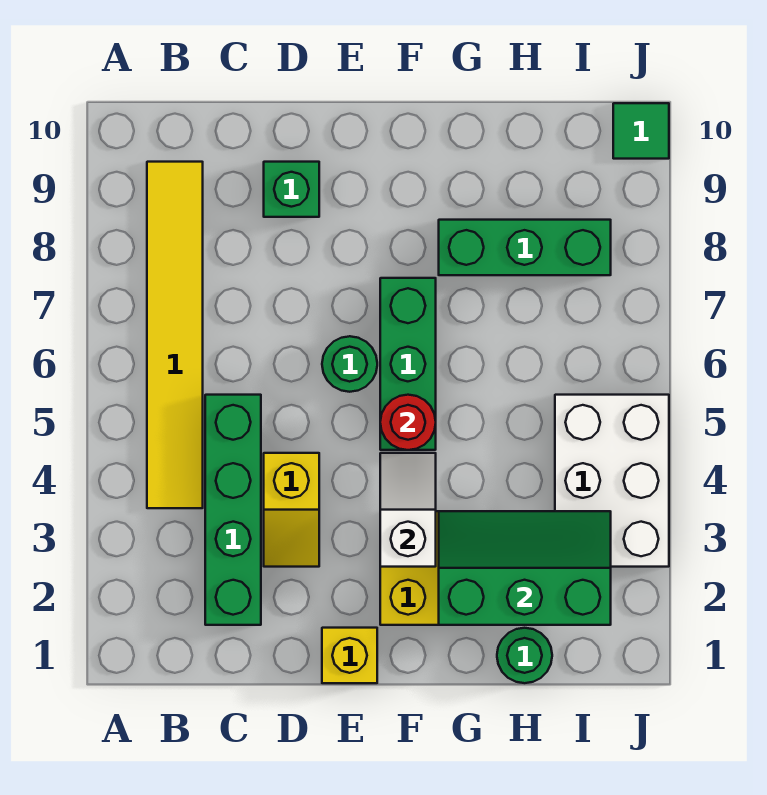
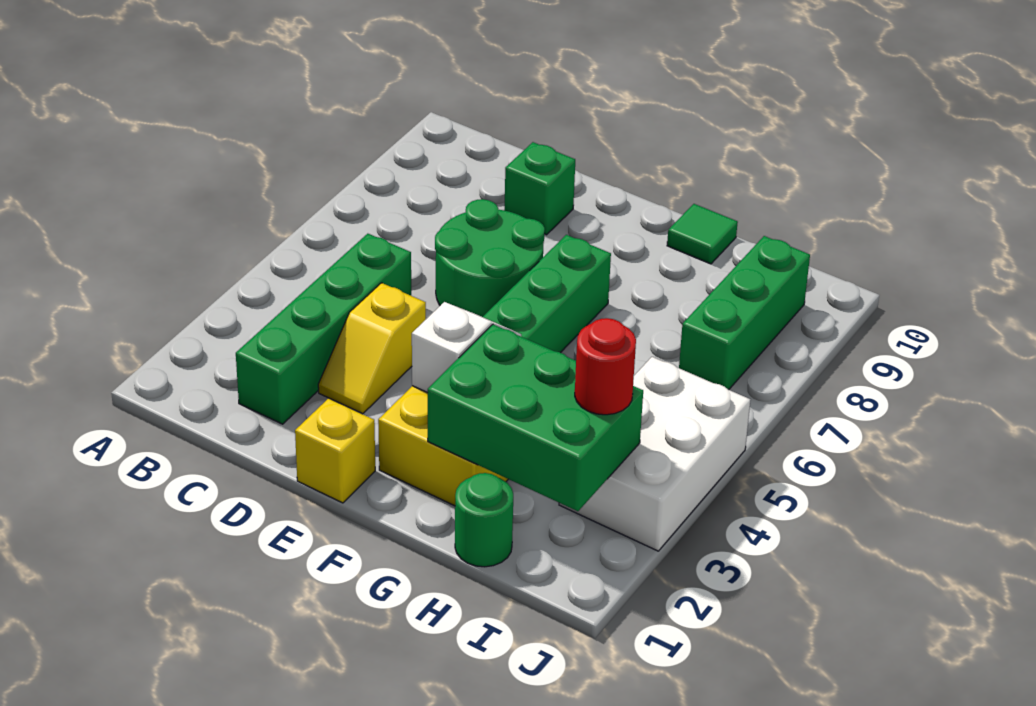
yellow tile B4:B9 level 1 -> none
green round brick E6 level 1 -> green round brick D6:E7 level 1
red round brick F5 level 2 -> red round brick I3 level 3
green slope G2:I3 level 2 top 2 -> green brick G2:I3 level 2
green brick G8:I8 level 1 -> green brick I7:I9 level 1
green tile J10 level 1 -> green tile G10 level 1

